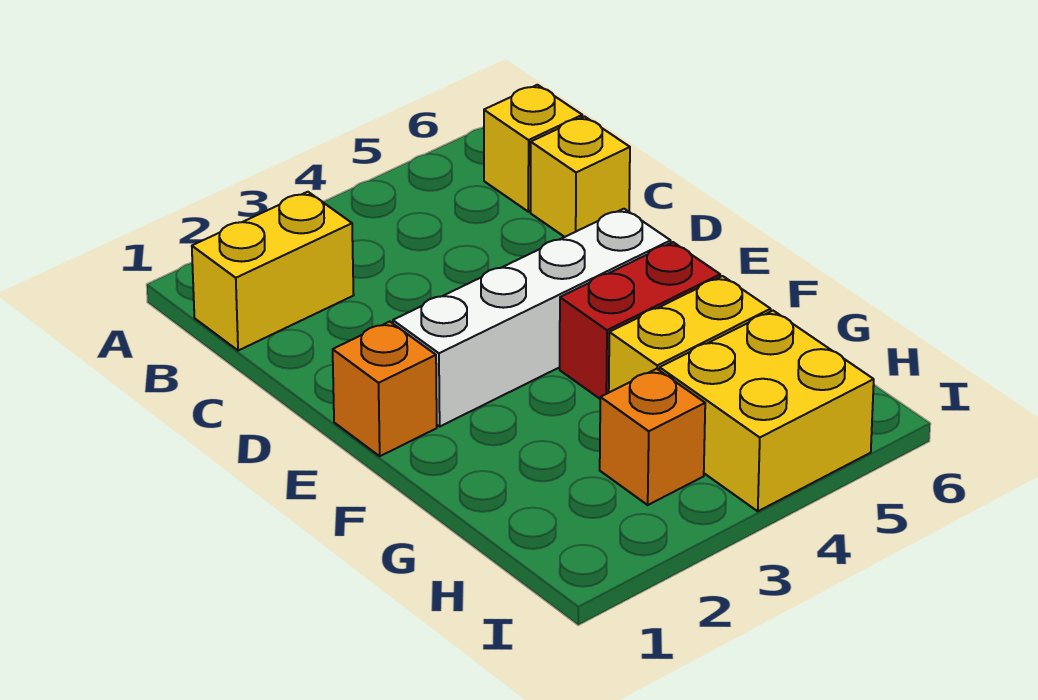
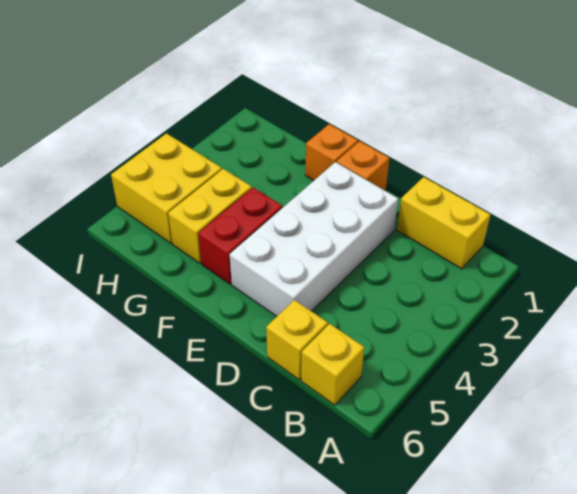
yellow brick B1:B2 level 1 -> yellow brick B1:C1 level 1
white brick E2:E5 level 1 -> white brick D2:E5 level 1
orange brick H3 level 1 -> orange brick F1 level 1

